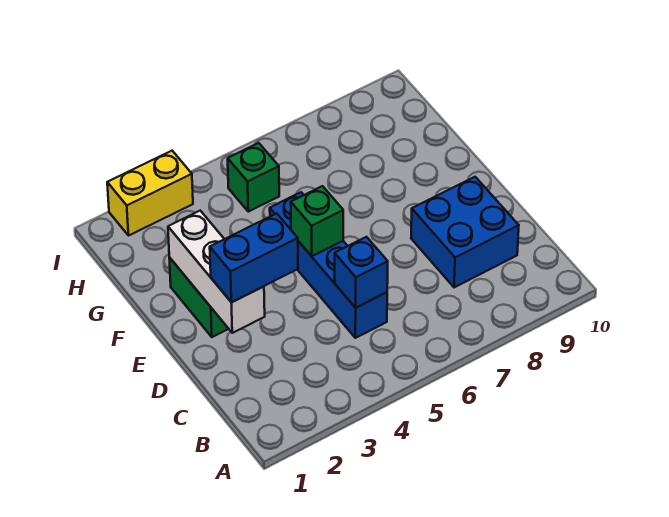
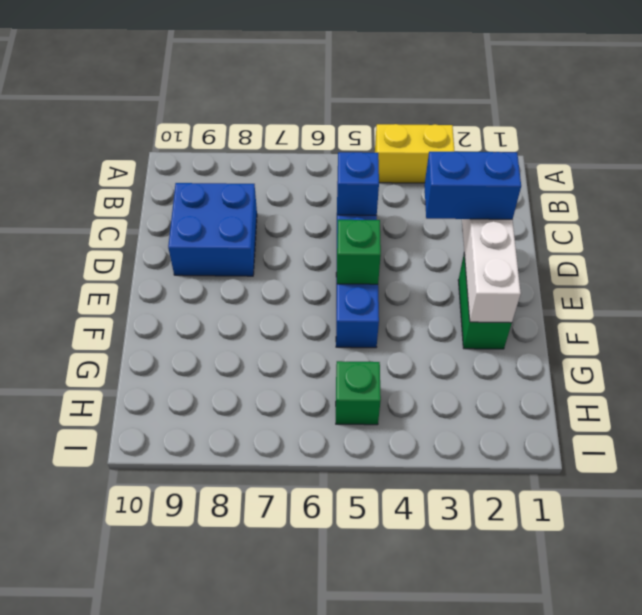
yellow brick I2:I3 level 1 -> yellow brick A3:A4 level 1

